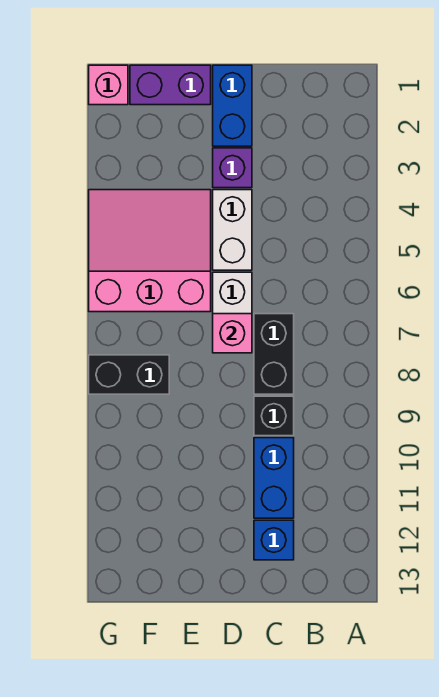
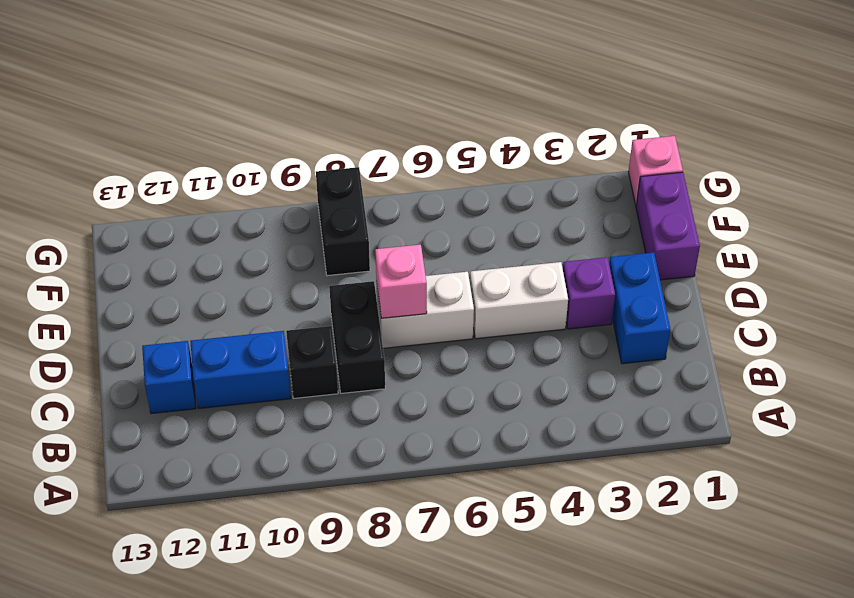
black brick C7:C8 level 1 -> black brick C8:D8 level 1
blue brick D1:D2 level 1 -> blue brick C2:D2 level 1
pink slope E4:G6 level 1 top 6 -> none

